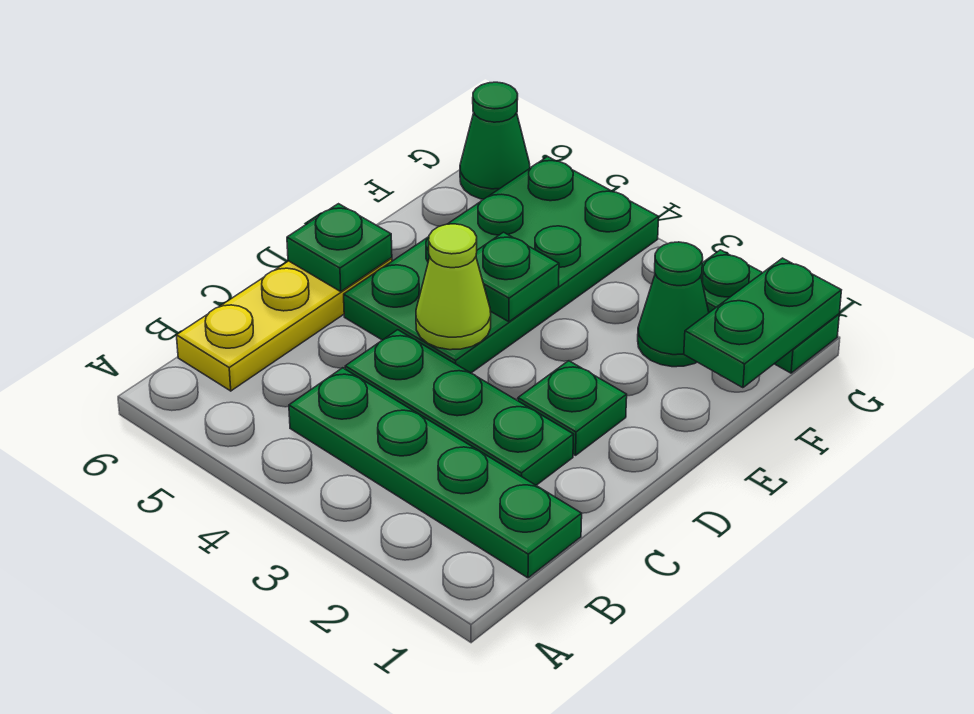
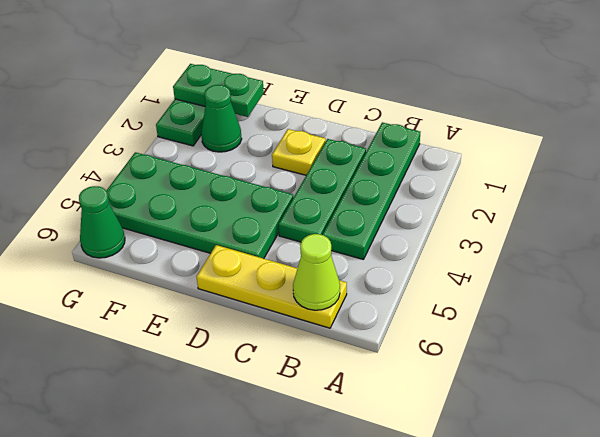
green plate D2 level 1 -> yellow plate D2 level 1
lime cone D4 level 2 -> lime cone B6 level 2
green plate D6 level 2 -> none
green plate E4 level 2 -> none

